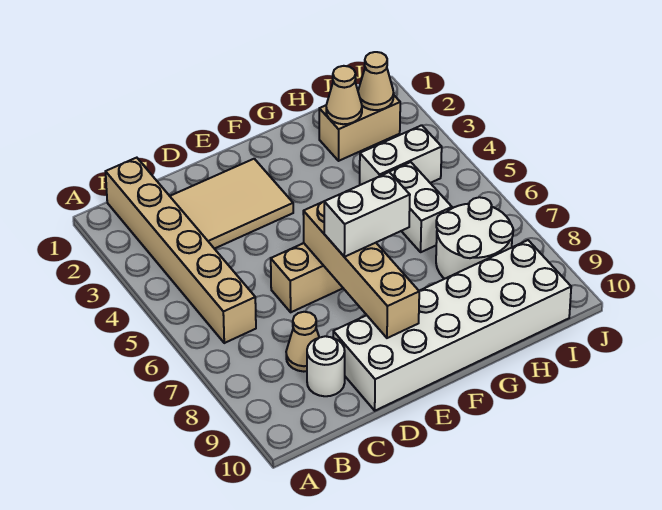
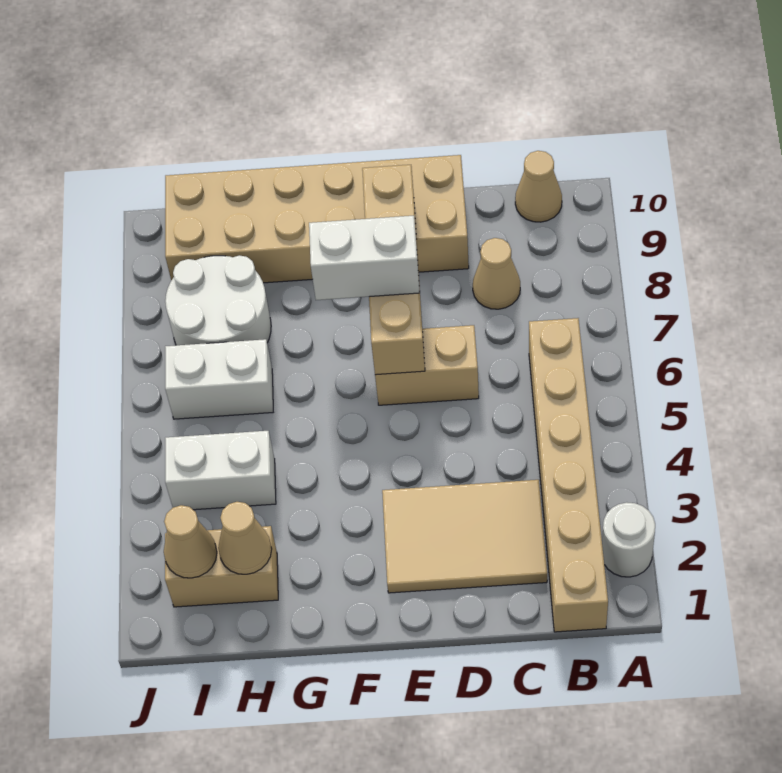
none -> tan cone B10 level 1
white round brick C9 level 1 -> white round brick A2 level 1
white brick D9:I10 level 1 -> tan brick D9:I10 level 1
white brick H5:H6 level 1 -> white brick H6:I6 level 1

